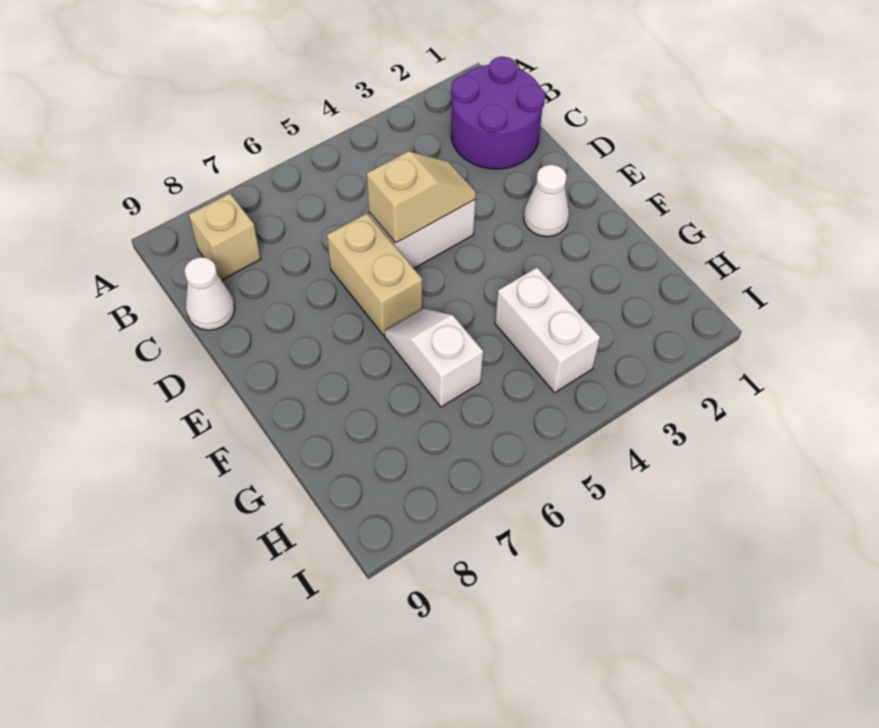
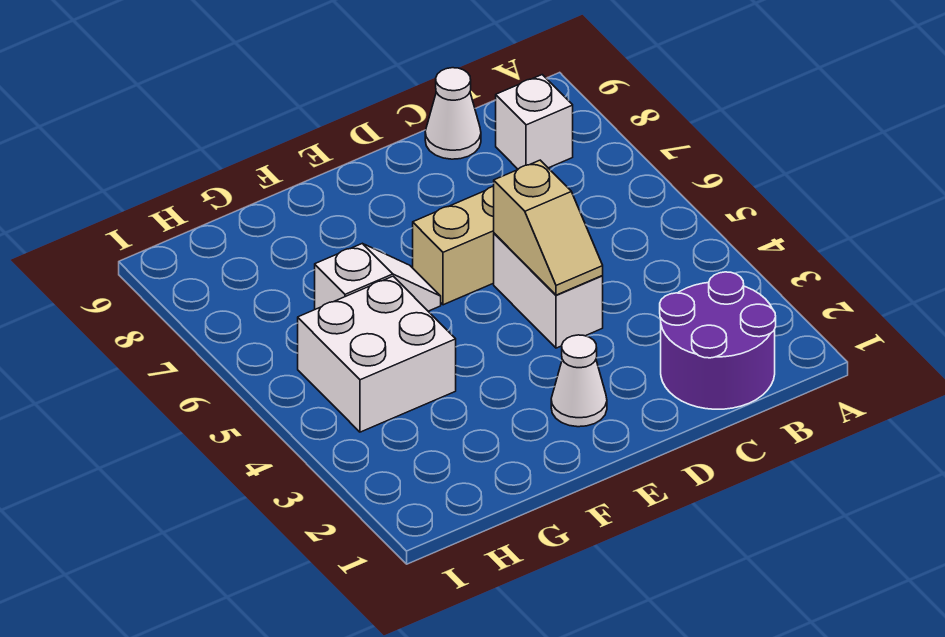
tan brick B8 level 1 -> white brick B8 level 1
white brick G4:H4 level 1 -> white brick G4:H5 level 1

